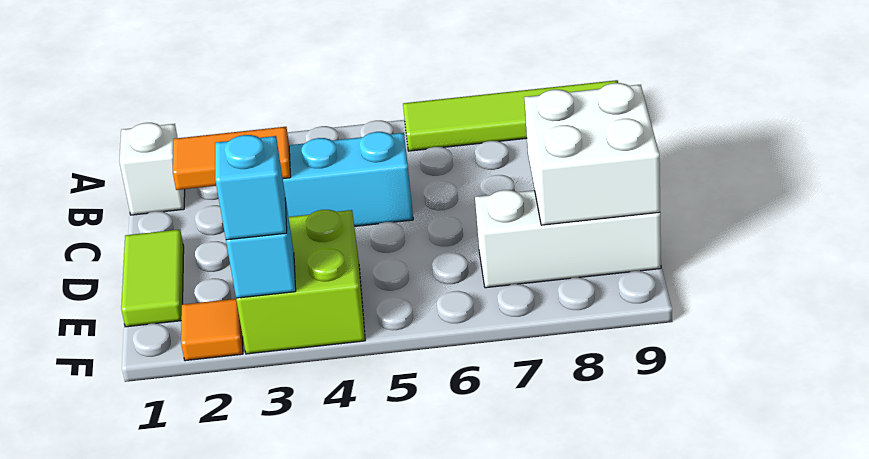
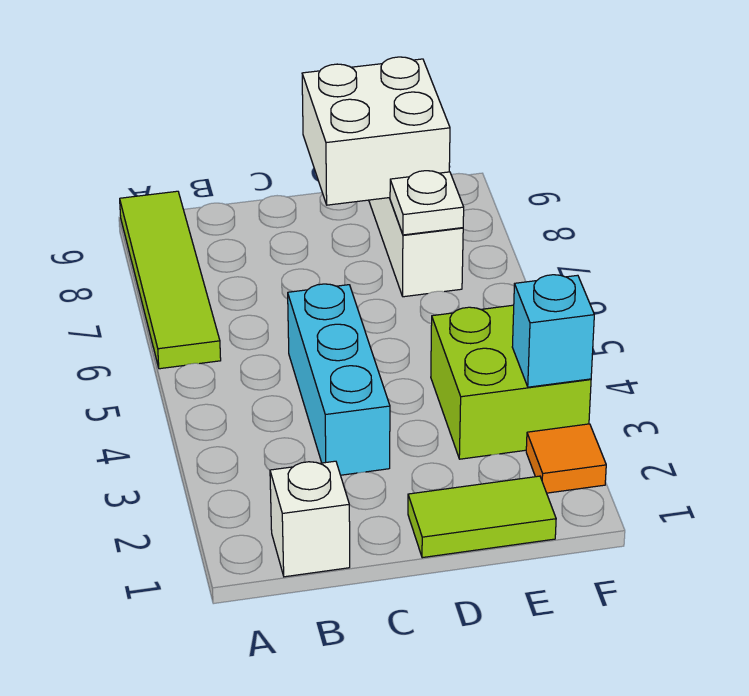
orange tile C2:C3 level 2 -> none
none -> white plate E7 level 2
cyan brick F3 level 3 -> none

